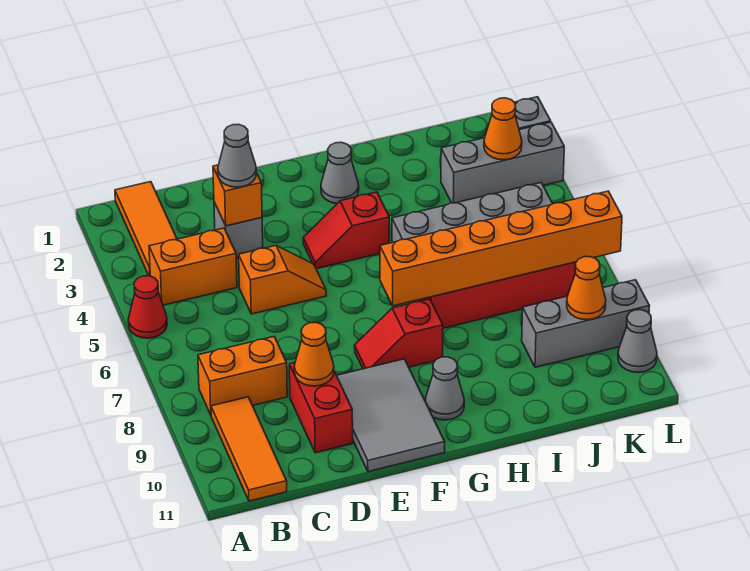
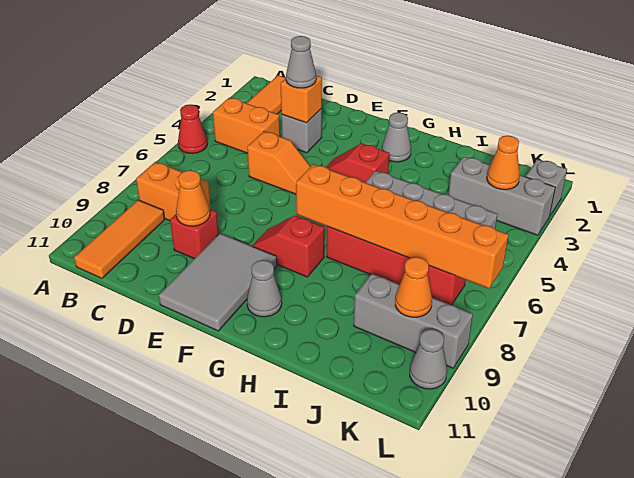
red brick D9:D10 level 1 -> red brick D9 level 1

